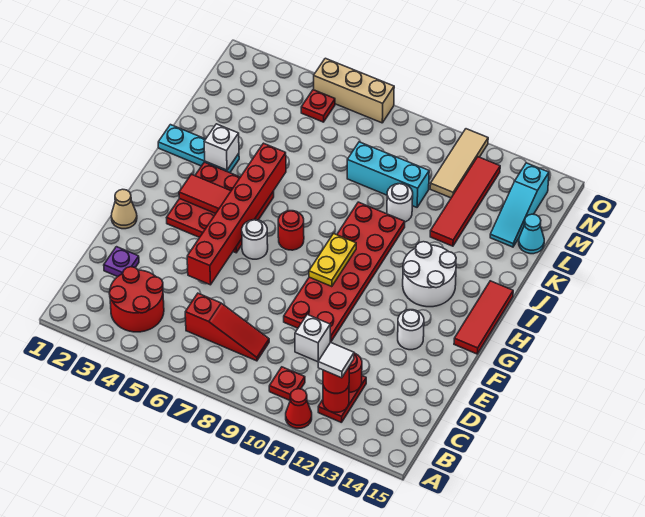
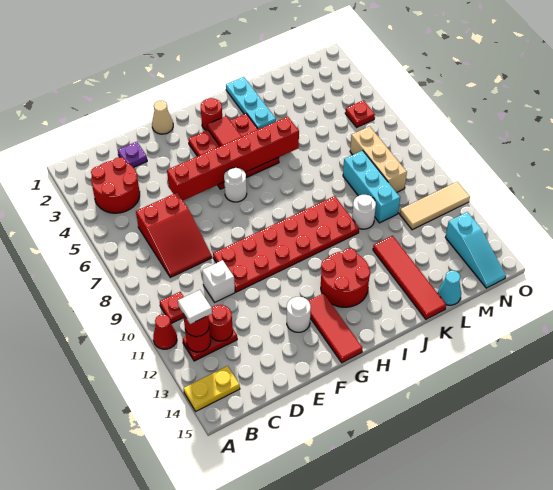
red slope C6:C8 level 1 top 6 -> red slope C6:D8 level 1 top 6
yellow plate G9:H9 level 2 -> yellow plate A14:B14 level 1
red tile G15:I15 level 1 -> red tile G13:G15 level 1
red round brick H7 level 1 -> red round brick H2 level 1
white round brick H12:I13 level 1 -> red round brick H12:I13 level 1
white brick J3 level 2 -> none
red tile K12:N12 level 1 -> red tile K12:K15 level 1
cyan slope L14:N14 level 1 top N -> cyan slope N13:N15 level 1 top 13
tan brick O5:O7 level 1 -> tan brick M7:M9 level 1

